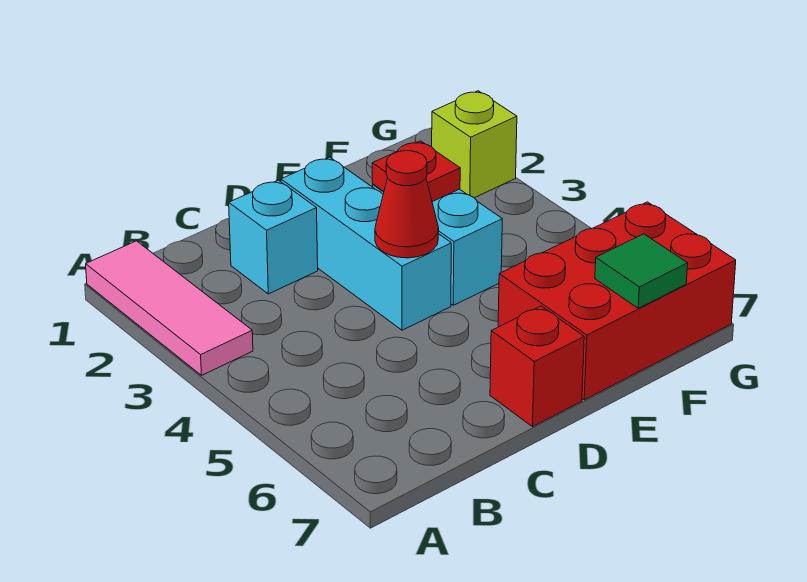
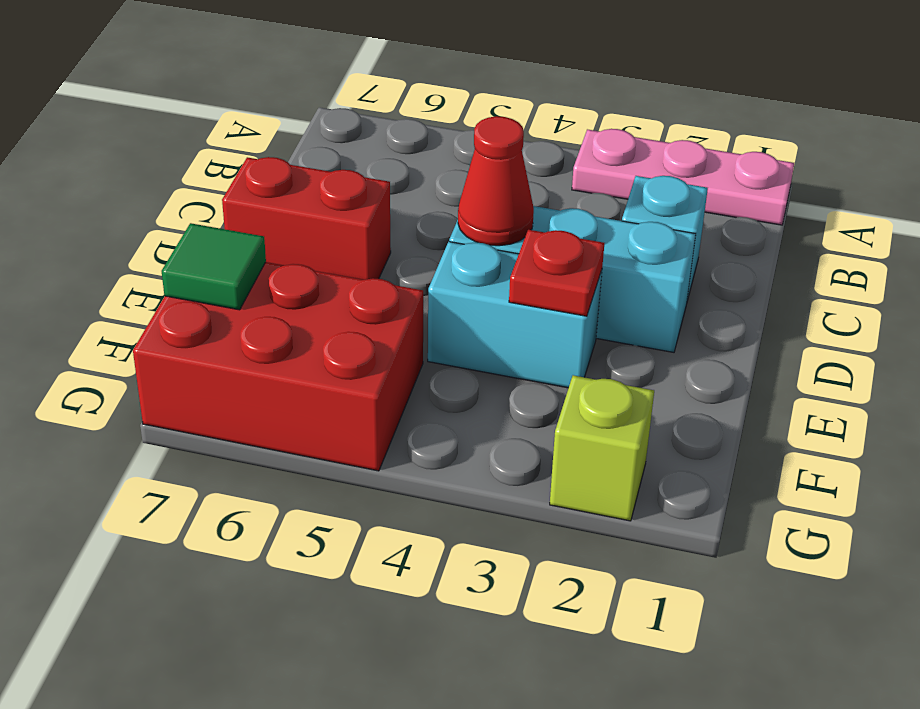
pink tile A1:A3 level 1 -> pink plate A1:A3 level 1
red brick D7 level 1 -> red brick D6:D7 level 1
red brick E6:G7 level 1 -> red brick F5:G7 level 1

